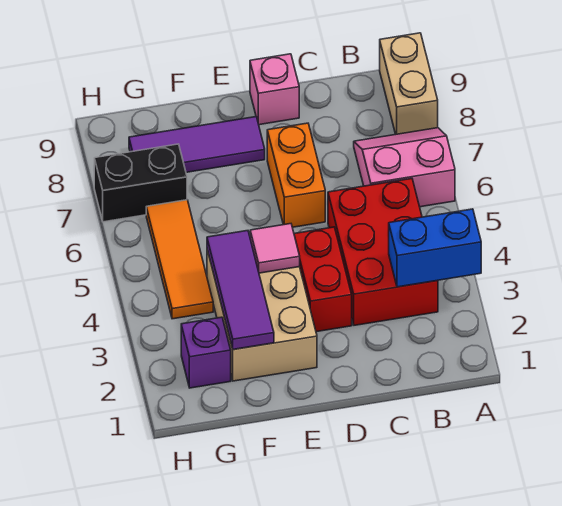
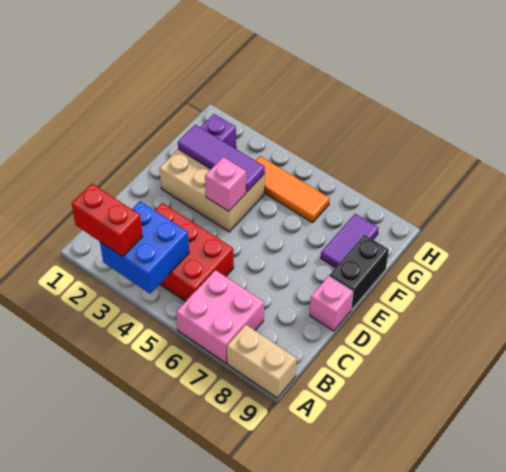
blue brick A3:B3 level 2 -> blue brick A3:B4 level 2
pink slope A6:B7 level 1 top 6 -> pink brick A6:B7 level 1
red brick D3:D4 level 1 -> red brick A2:A3 level 3
orange brick D6:D7 level 1 -> none
pink tile E4 level 2 -> pink brick E4 level 2
purple tile E8:G8 level 1 -> purple tile F8:G8 level 1
black brick G7:H7 level 1 -> black brick E9:F9 level 1

